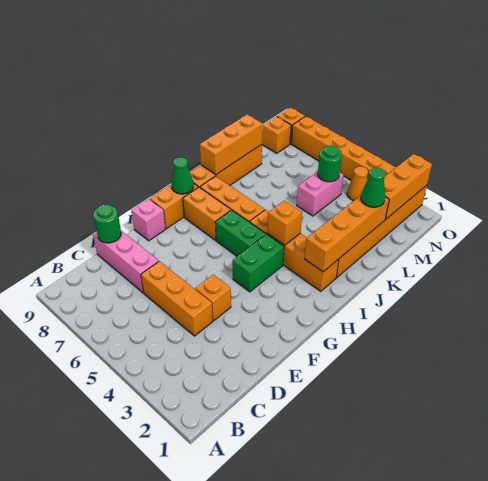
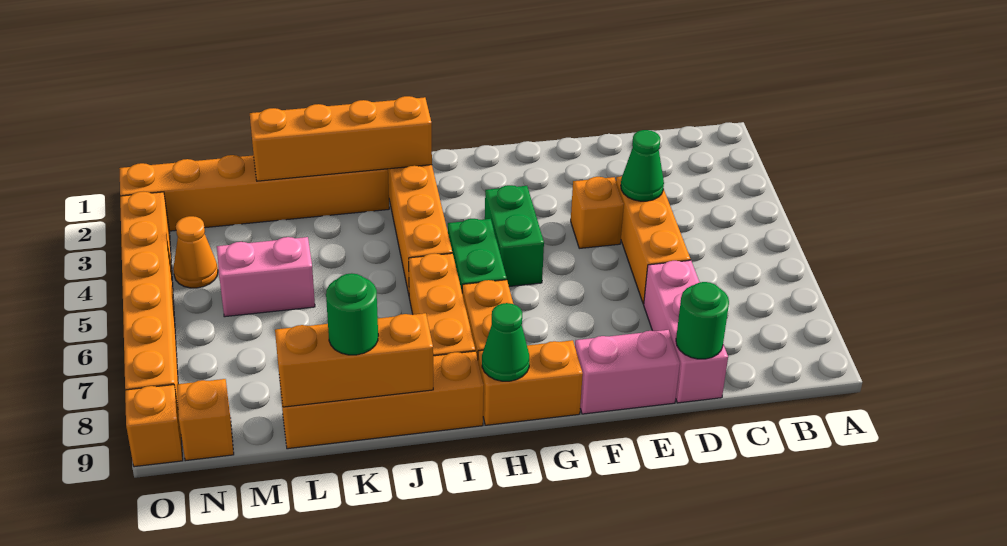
pink brick F9 level 1 -> pink brick E9:F9 level 1
green brick G4:H4 level 1 -> green brick G4:G5 level 1
orange brick I4 level 2 -> none
green cone L2 level 3 -> green cone D4 level 2
orange brick M2:O2 level 2 -> none
green round brick M5 level 2 -> green round brick K9 level 3

